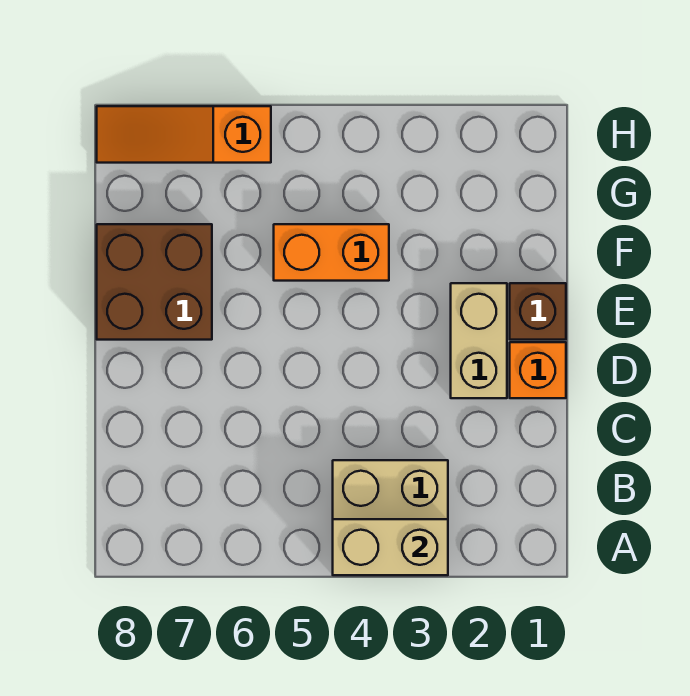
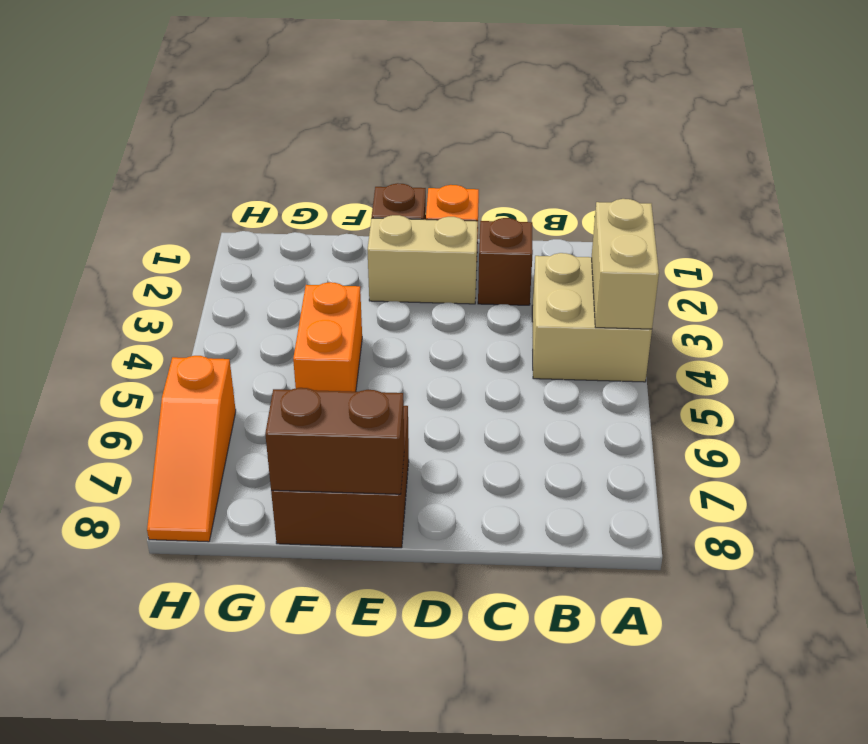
none -> brown brick C2 level 1
none -> brown brick E8:F8 level 2

